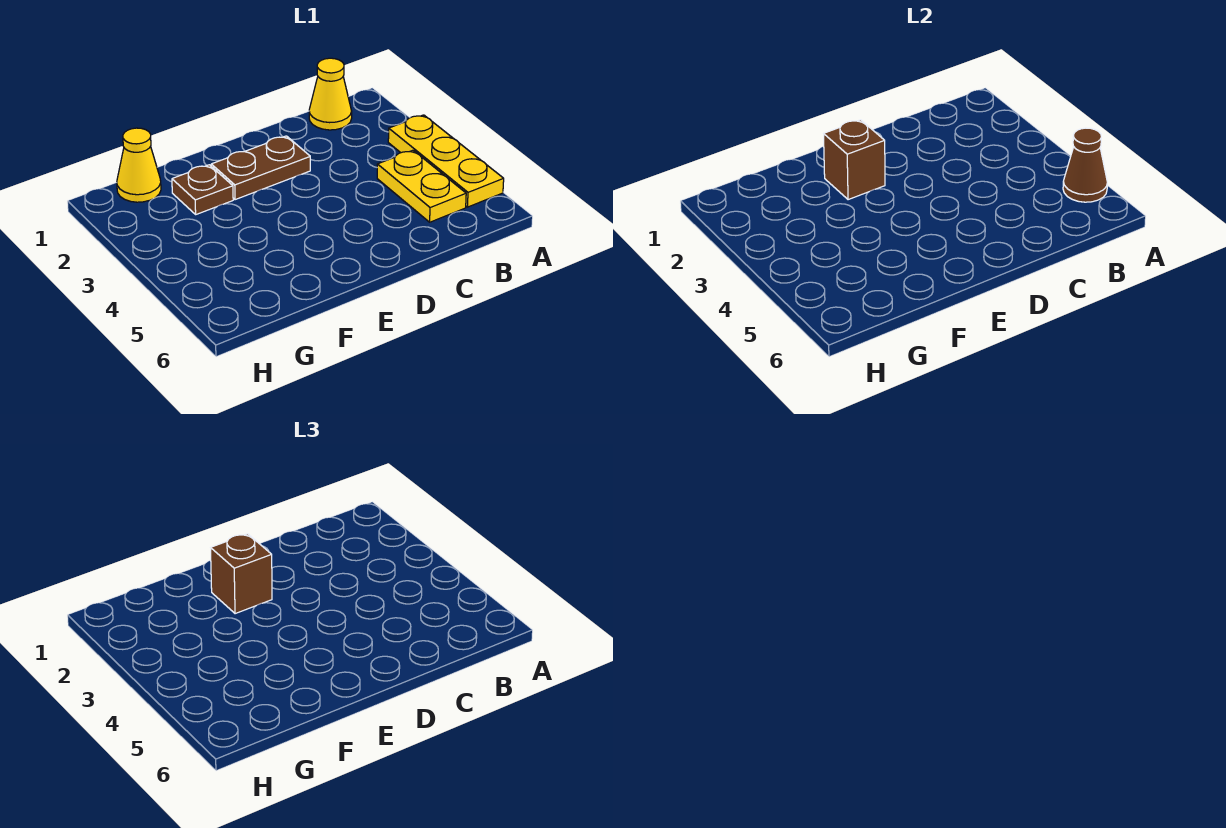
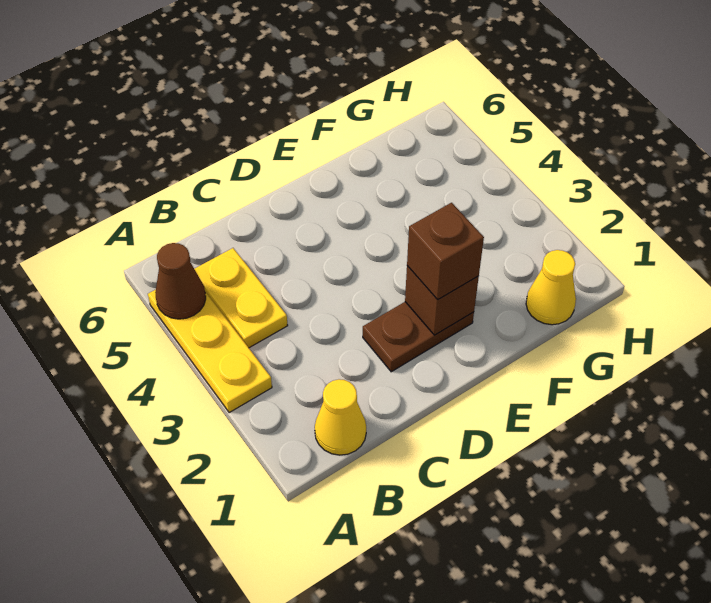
brown plate F2 level 1 -> none

